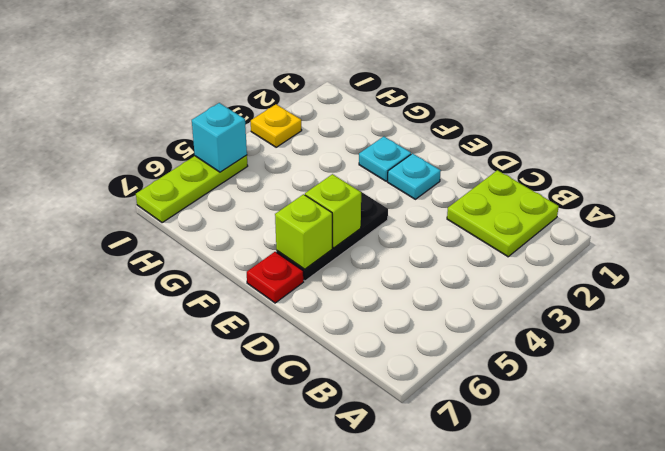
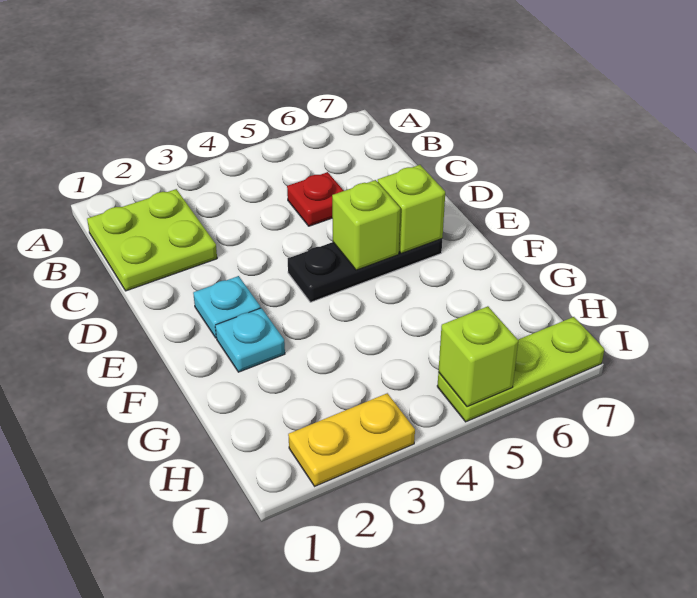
red plate E7 level 1 -> red plate C5 level 1
yellow plate I3 level 1 -> yellow plate I2:I3 level 1
cyan brick I5 level 2 -> lime brick I5 level 2

